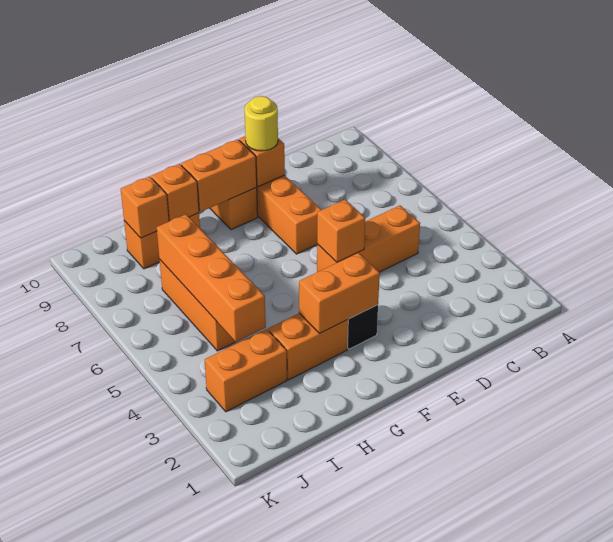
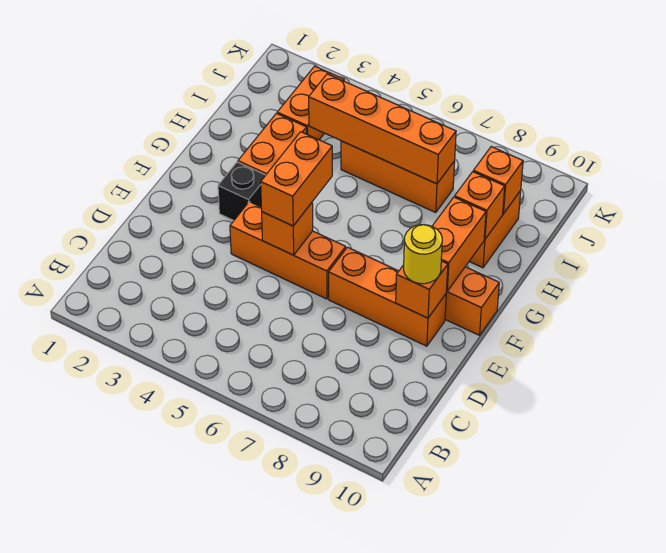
orange brick C5:E5 level 1 -> orange brick E4:E6 level 1
orange brick F3:G3 level 2 -> orange brick E5:F5 level 3

